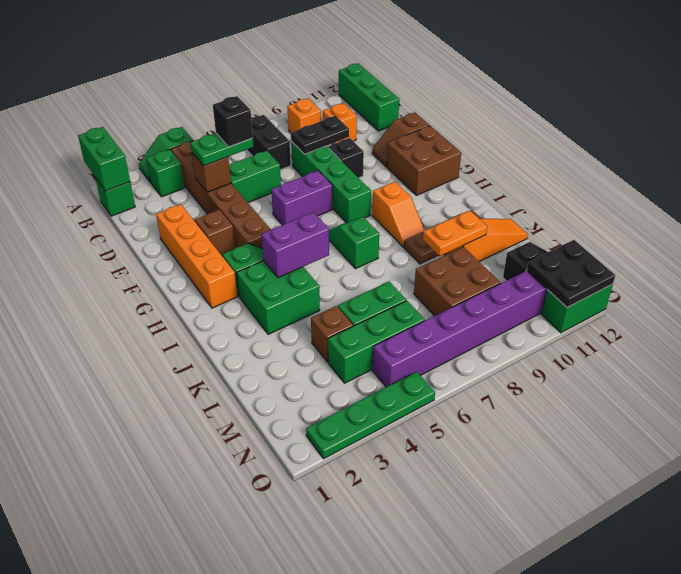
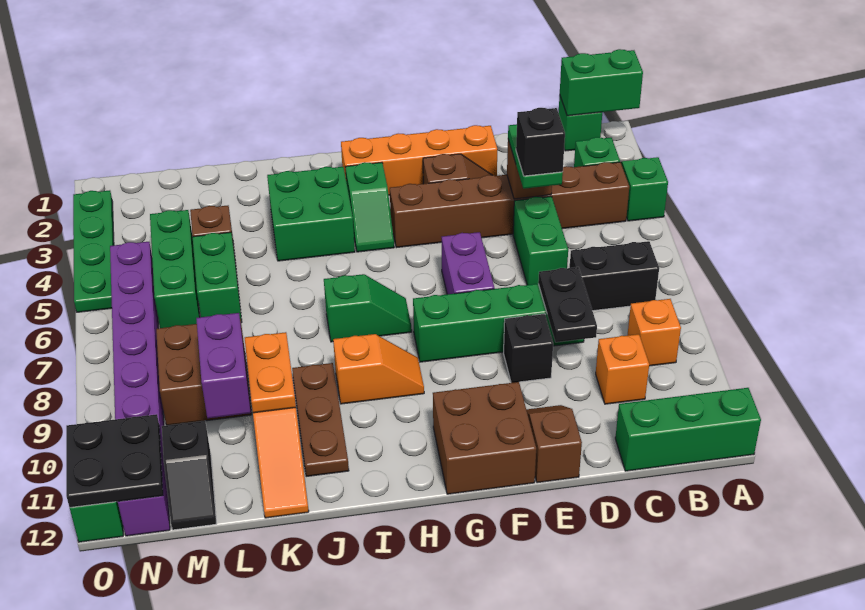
orange slope H9:I9 level 1 top H -> orange slope H9:I9 level 1 top I
purple brick I4:I5 level 2 -> purple brick L9:L10 level 2

